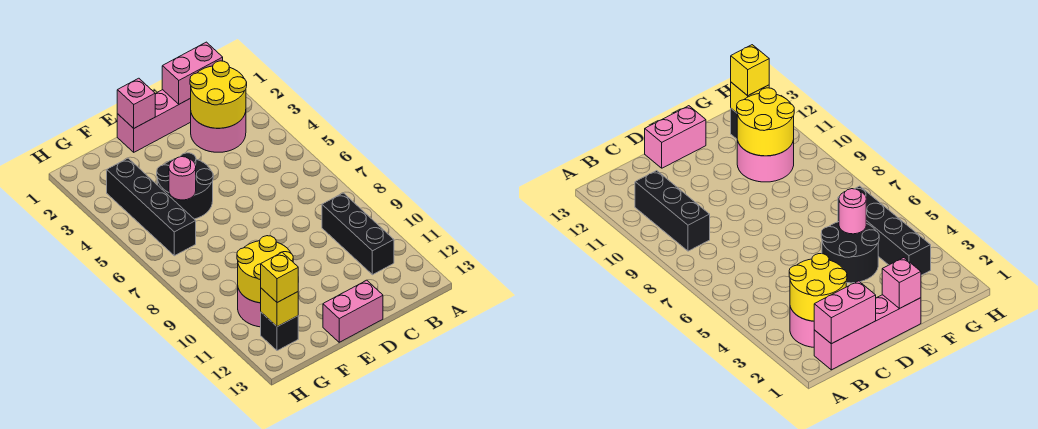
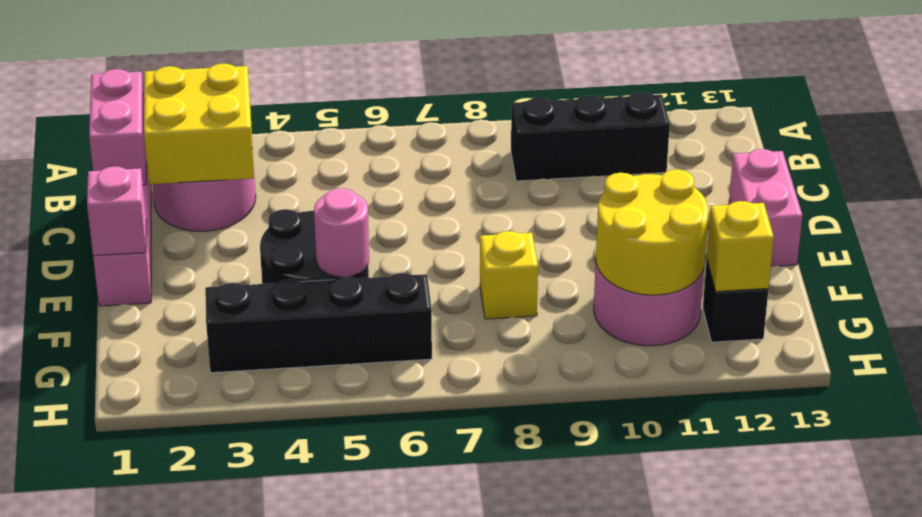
yellow round brick B2:C3 level 2 -> yellow brick B2:C3 level 2
yellow brick G12 level 3 -> yellow brick F8 level 1

